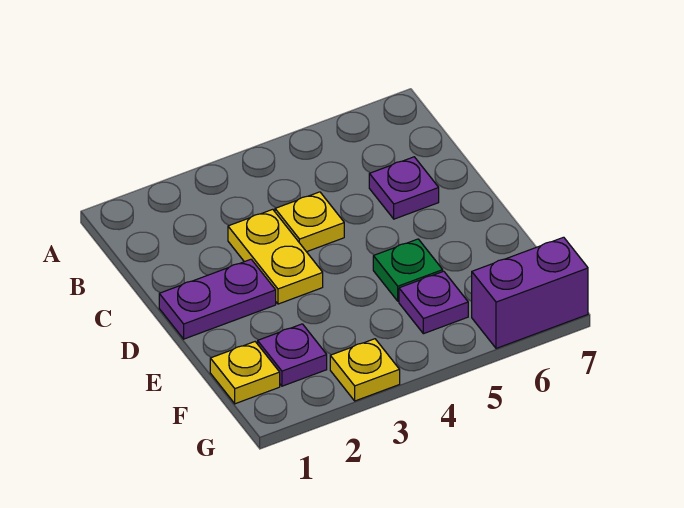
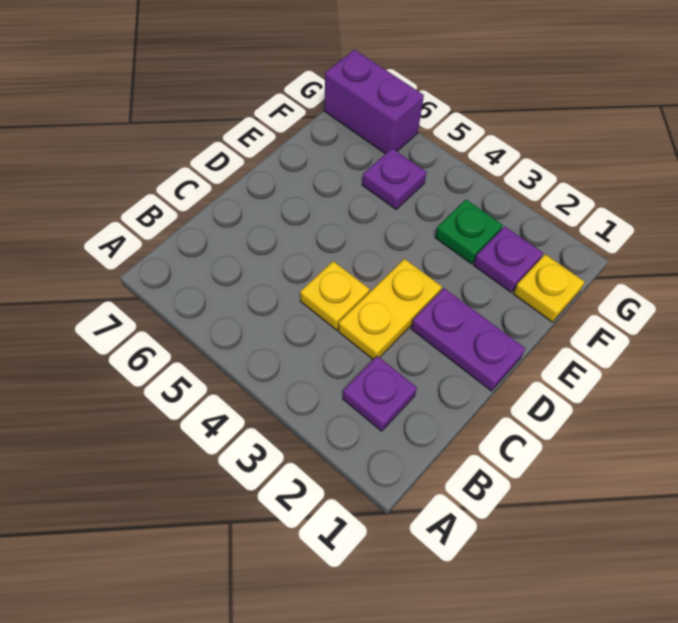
purple plate C6 level 1 -> purple plate B2 level 1
green plate E5 level 1 -> green plate F3 level 1
yellow plate G3 level 1 -> none

